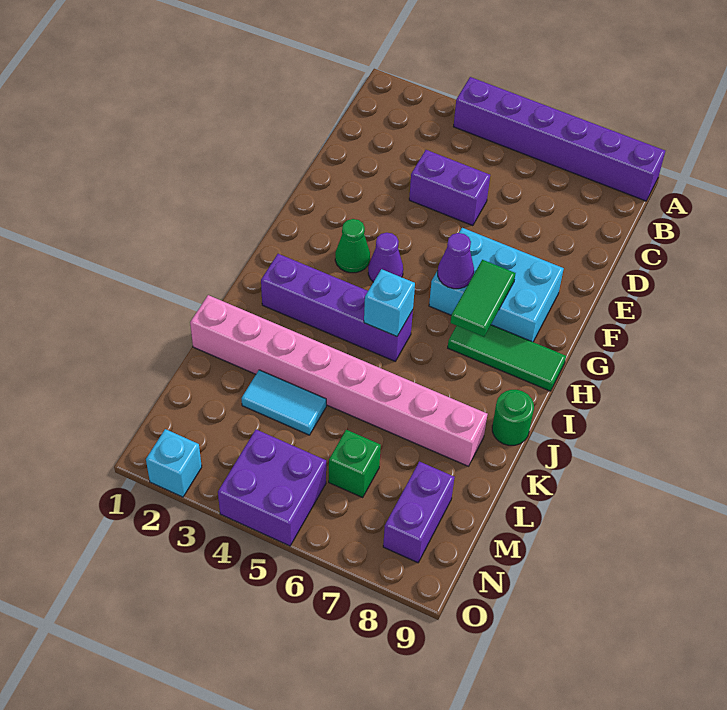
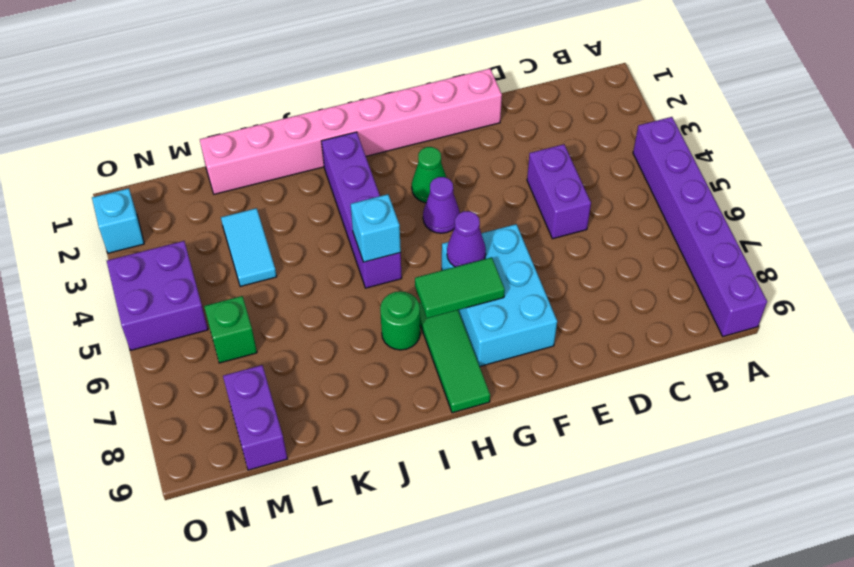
green round brick J9 level 1 -> green round brick I7 level 1
pink brick K1:K8 level 1 -> pink brick E1:L1 level 1
purple brick M8:N8 level 1 -> purple brick M8:M9 level 1

